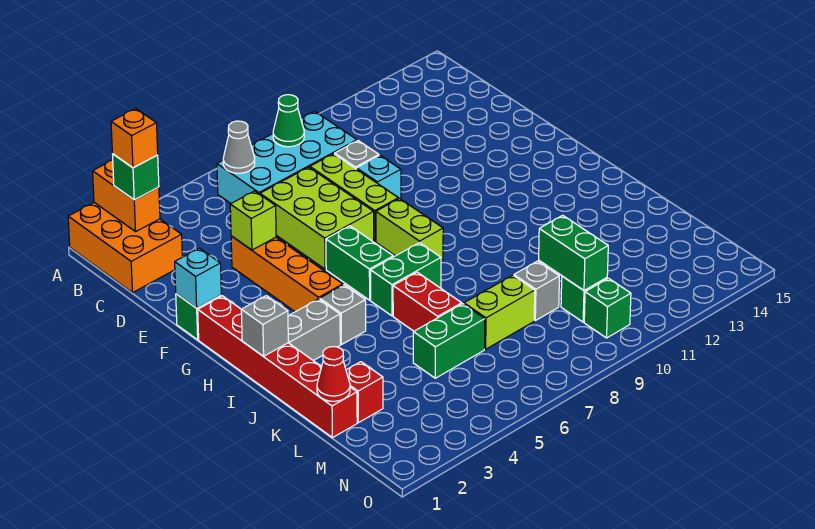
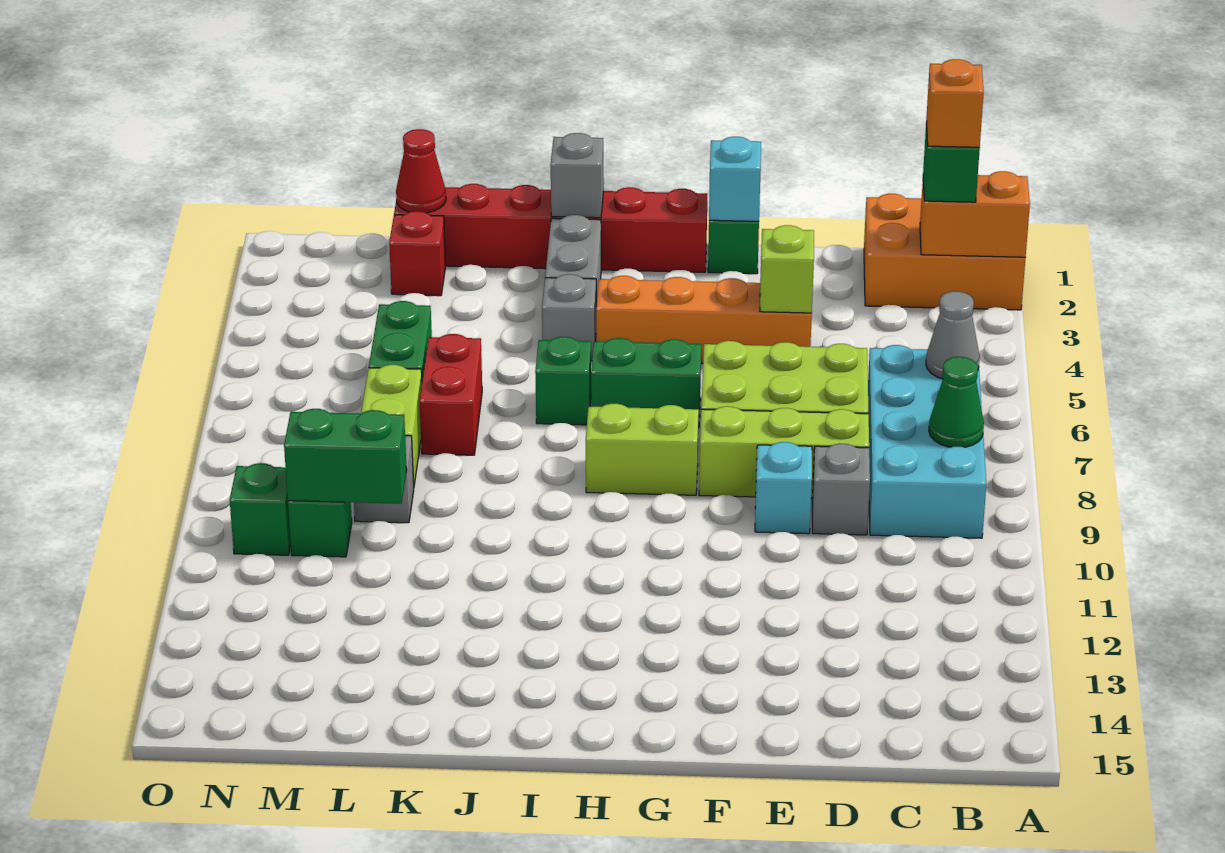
green brick I6:I7 level 1 -> green brick I6 level 1
red brick J6:K6 level 1 -> red brick K6:K7 level 1

